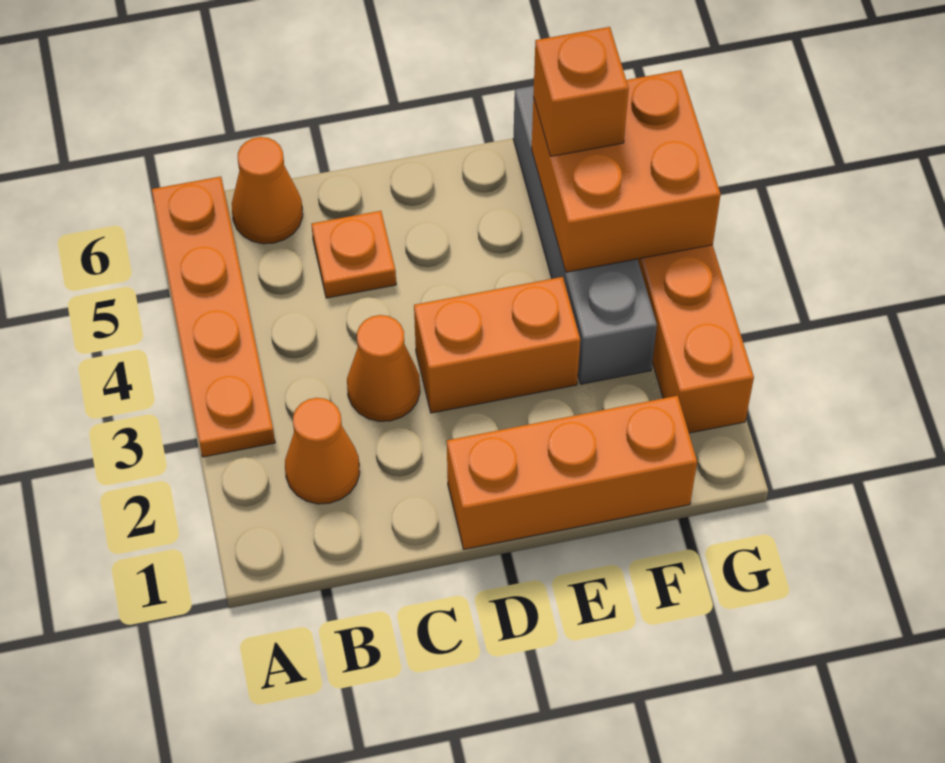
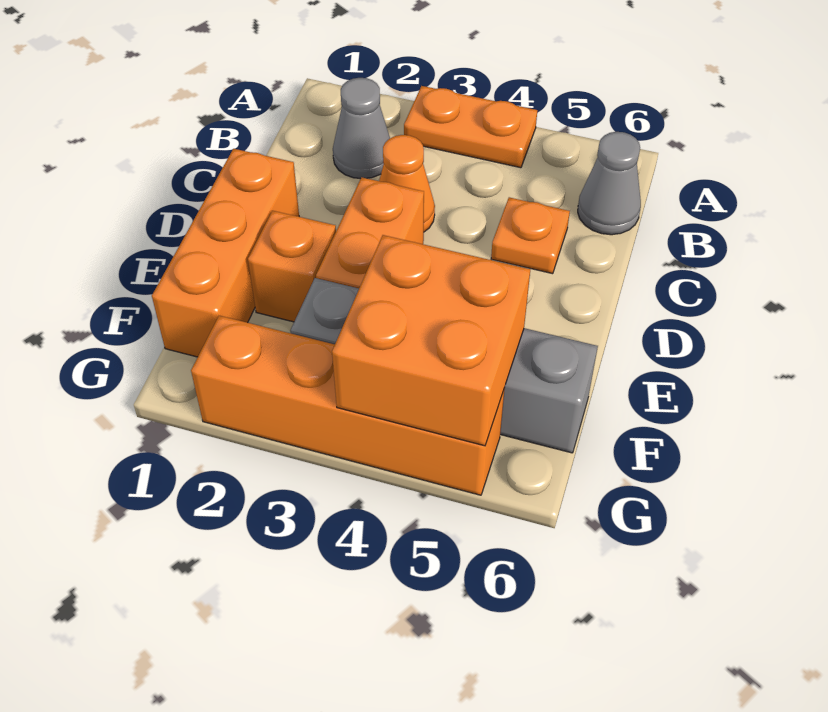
orange plate A3:A6 level 1 -> orange plate A3:A4 level 1
orange cone B2 level 1 -> grey cone B2 level 1
orange cone B6 level 1 -> grey cone B6 level 1
orange brick F5 level 3 -> orange brick E2 level 1

